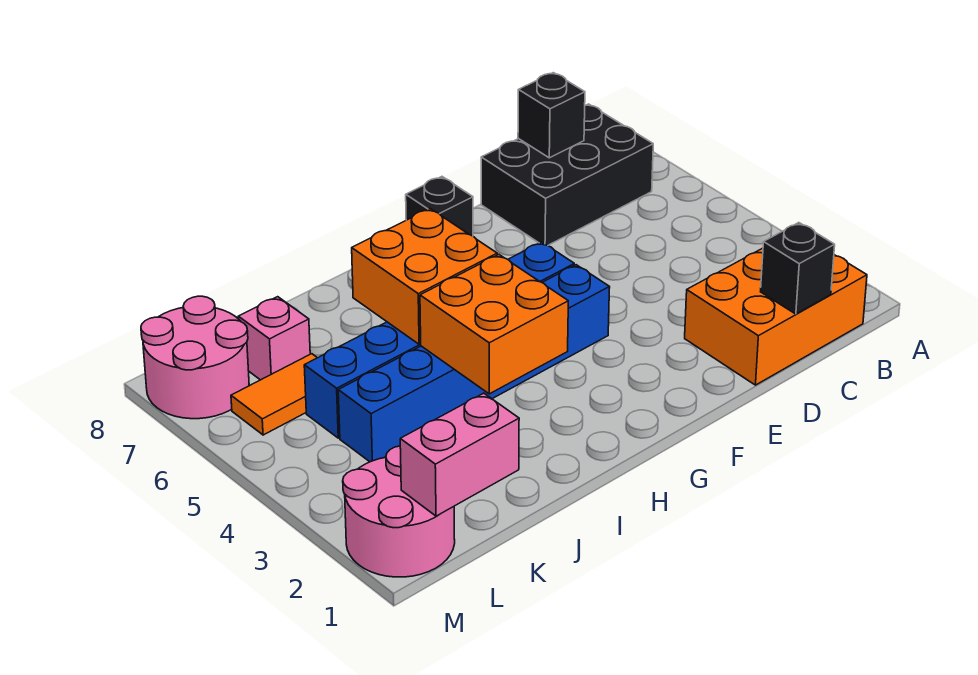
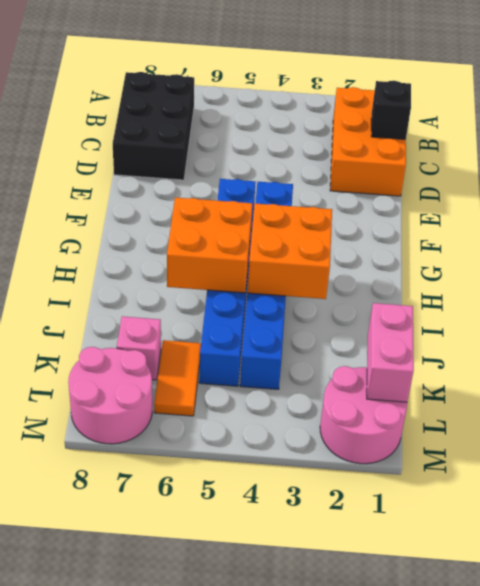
black brick C8 level 2 -> none
black brick F8 level 1 -> none

